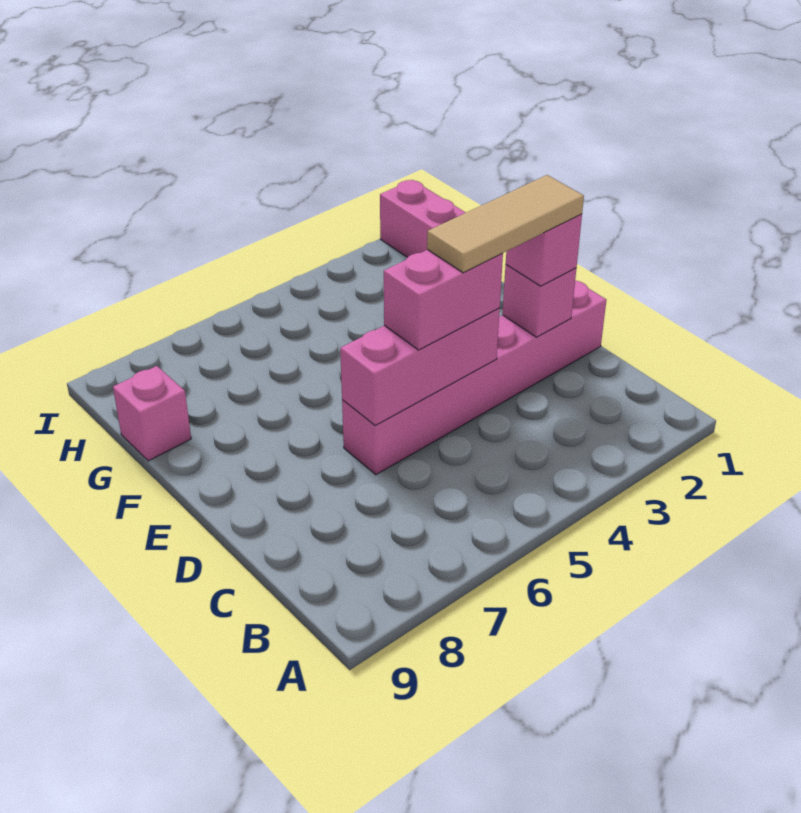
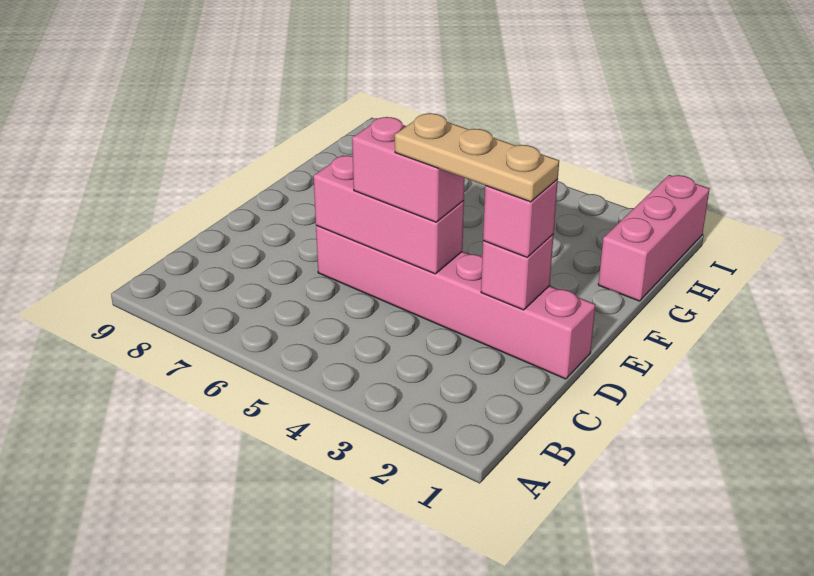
tan tile D2:D4 level 4 -> tan plate D2:D4 level 4
pink brick G9 level 1 -> none

